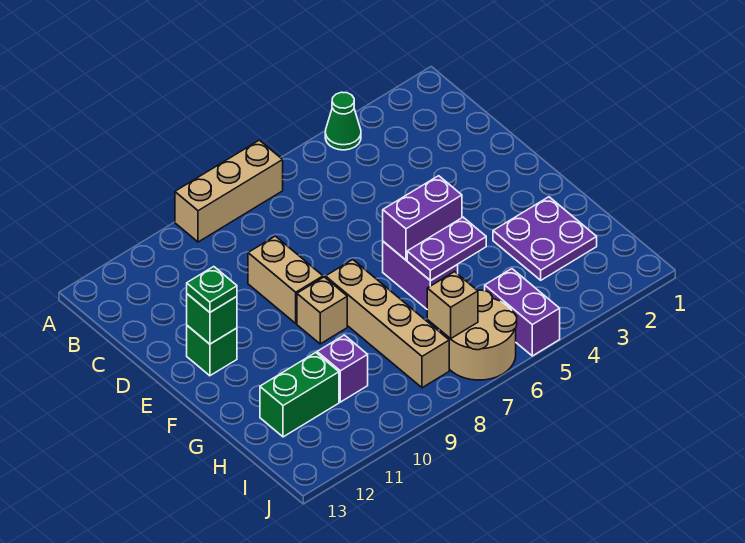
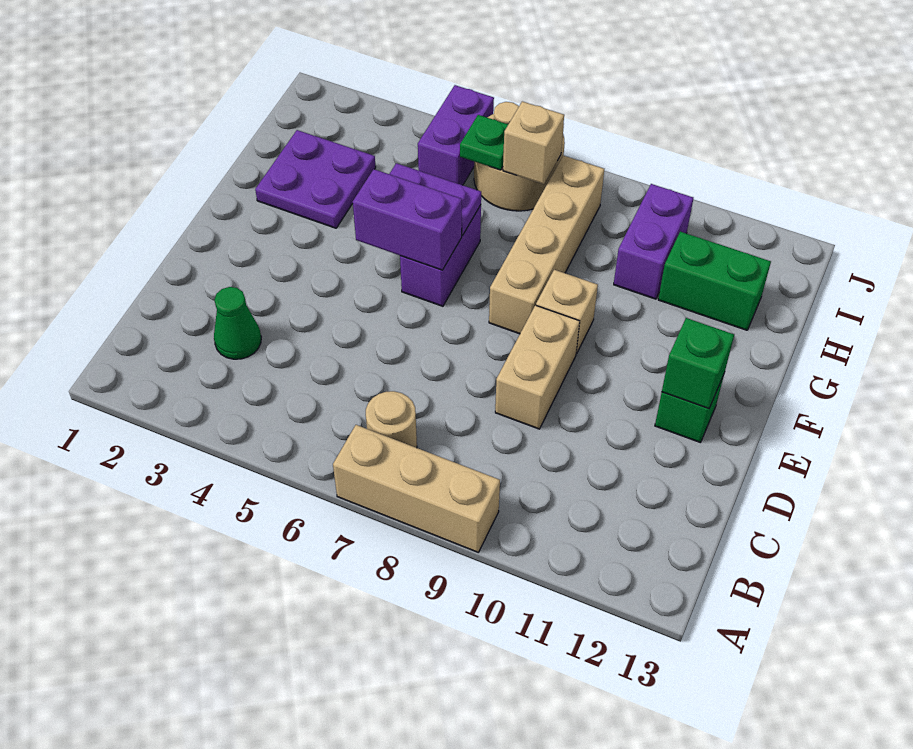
green cone A4 level 1 -> green cone C3 level 1
none -> tan round brick B7 level 1
green plate E12 level 3 -> green plate I6 level 2
purple brick H10 level 1 -> purple brick H10:I10 level 1

